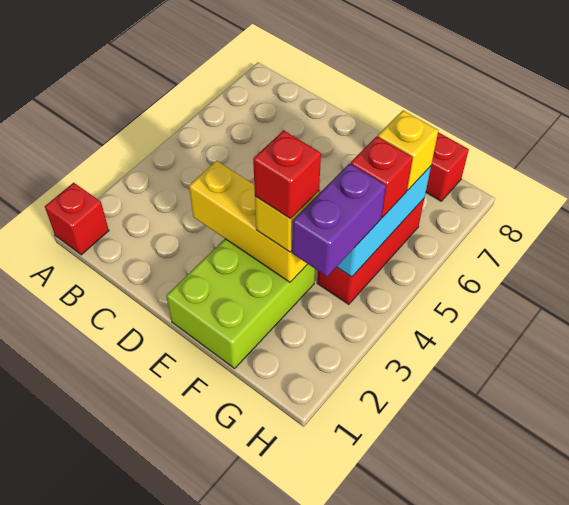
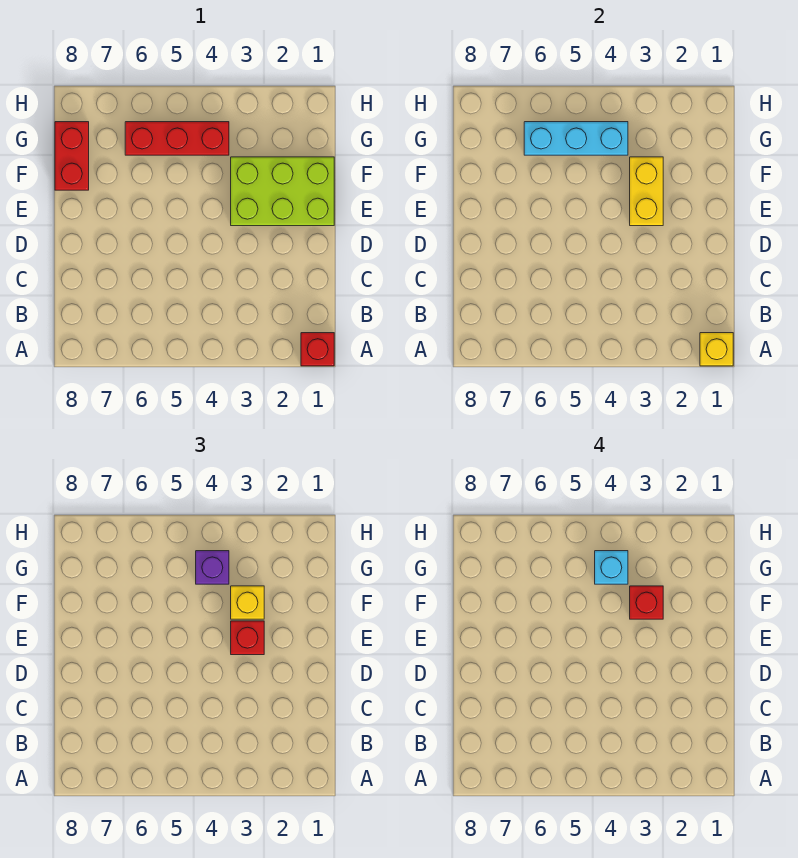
yellow brick D3:F3 level 2 -> yellow brick E3:F3 level 2
purple brick G3:G4 level 3 -> purple brick G4 level 3
none -> cyan brick G4 level 4
red brick G5 level 3 -> red brick E3 level 3
yellow brick G6 level 3 -> yellow brick A1 level 2

